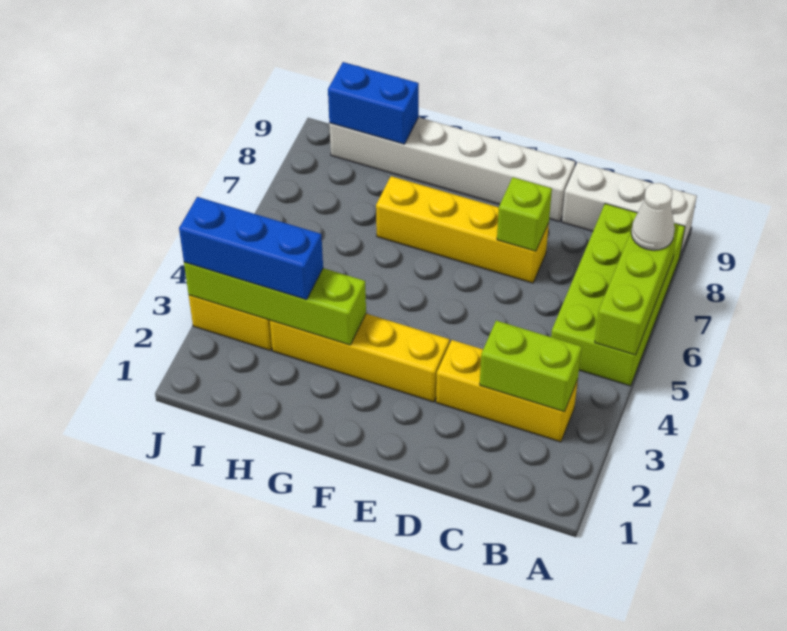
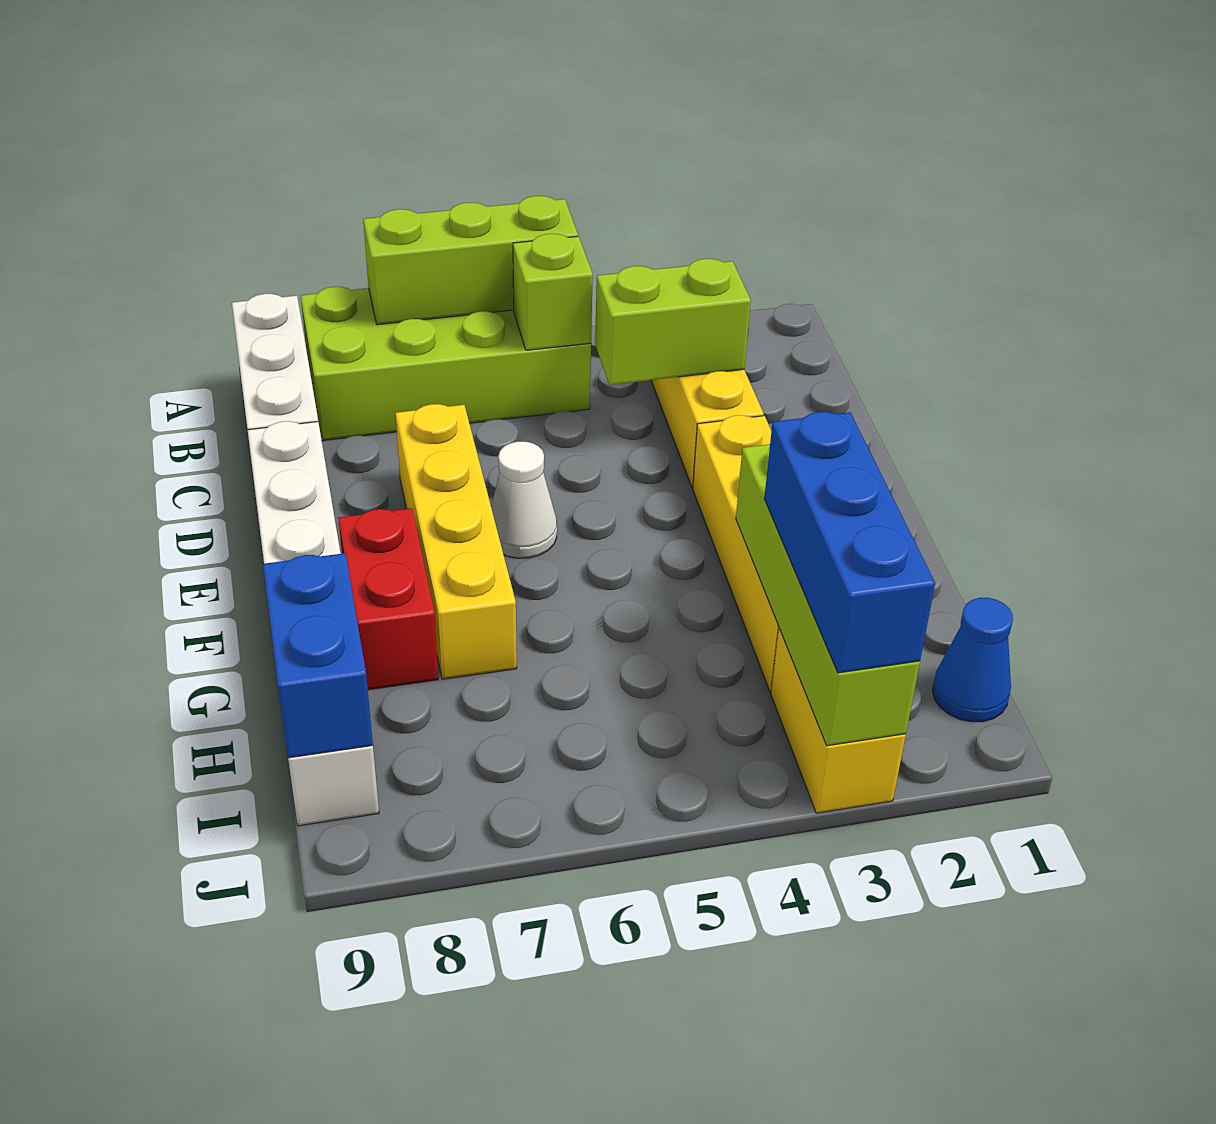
white cone A7 level 3 -> white cone E6 level 1
lime brick B3:C3 level 2 -> lime brick C3:C4 level 2
lime brick D7 level 2 -> lime brick B5 level 2
none -> red brick F8:G8 level 1
none -> blue cone I1 level 1

